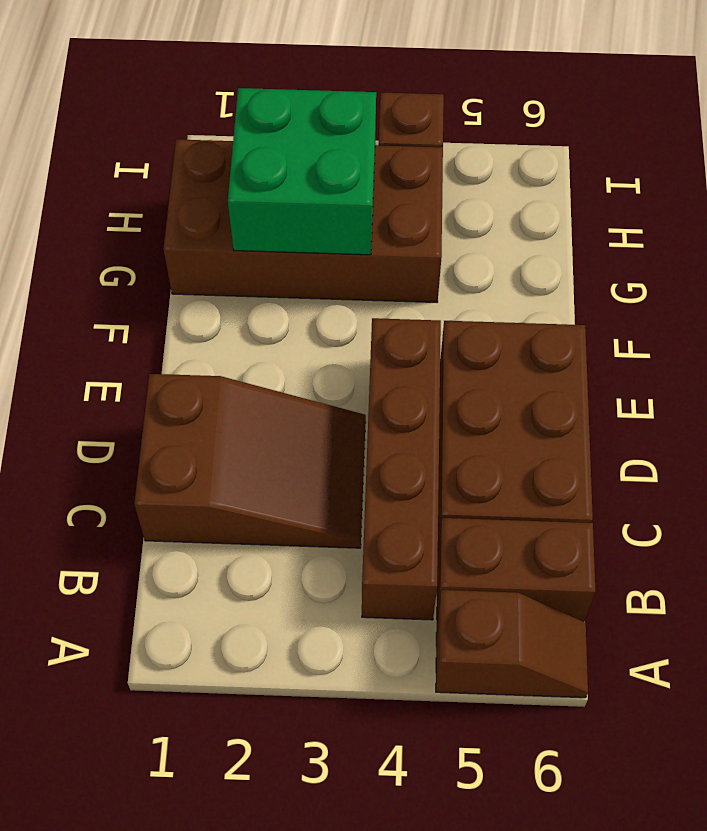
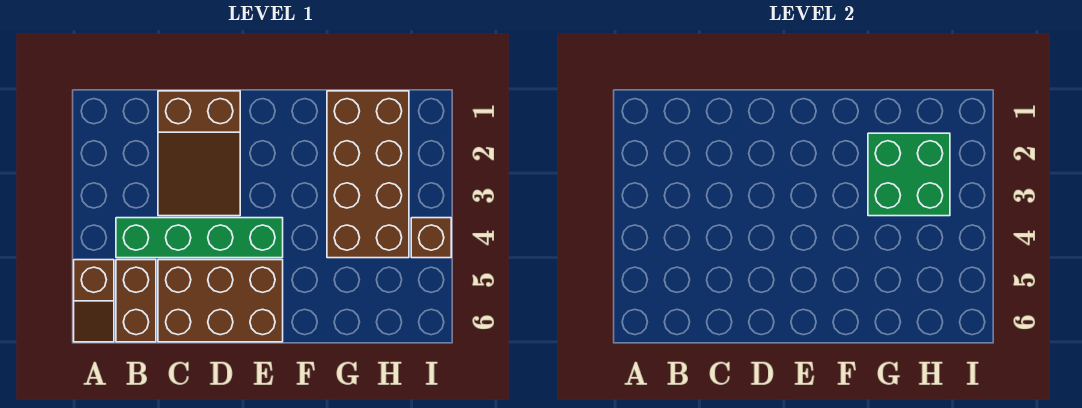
brown brick B4:E4 level 1 -> green brick B4:E4 level 1

